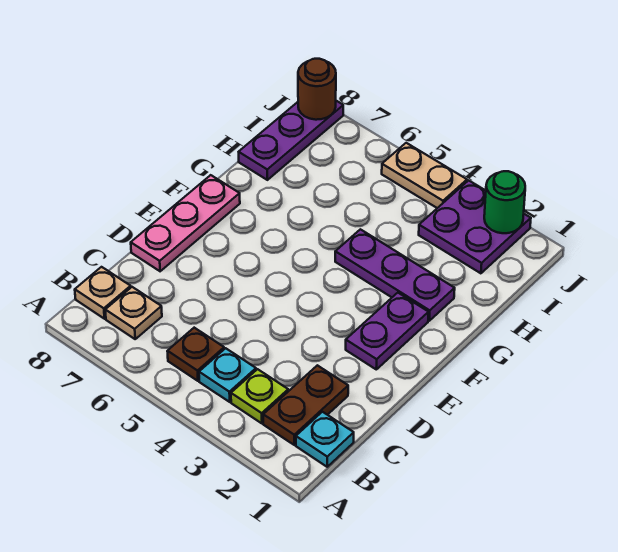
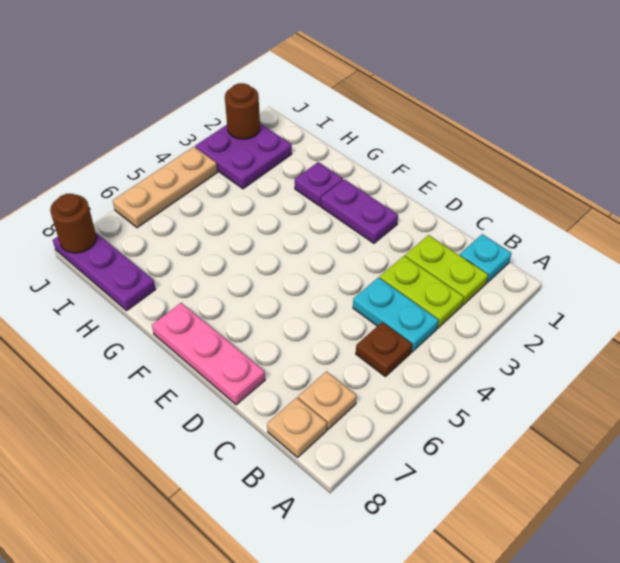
brown plate B2:C2 level 1 -> lime plate B2:C2 level 1
lime plate B3 level 1 -> lime plate B3:C3 level 1
cyan plate B4 level 1 -> cyan plate B4:C4 level 1
purple plate G2:G4 level 1 -> purple plate G2 level 1
green round brick J2 level 2 -> brown round brick J2 level 2
tan plate J4:J5 level 1 -> tan plate J4:J6 level 1

